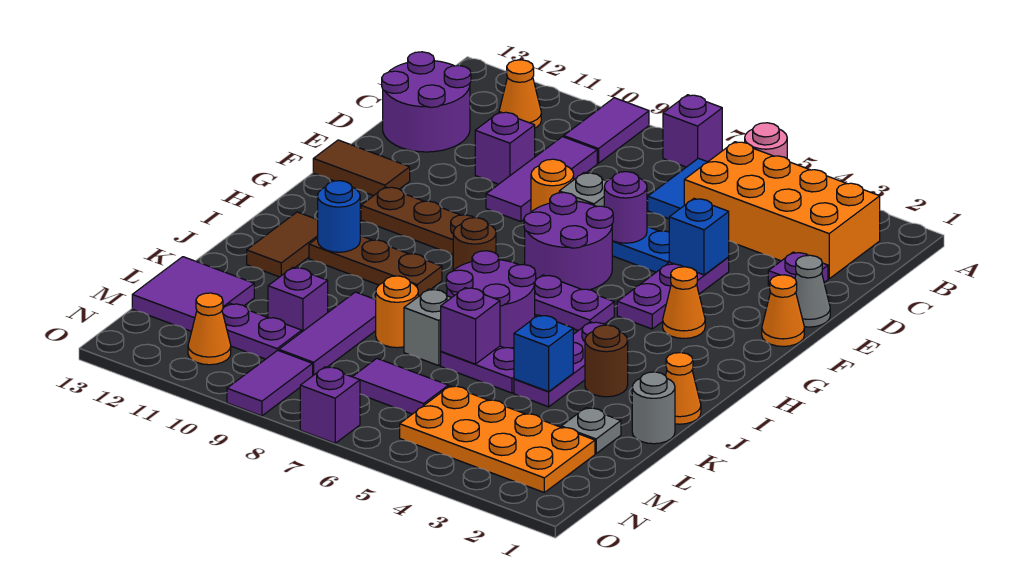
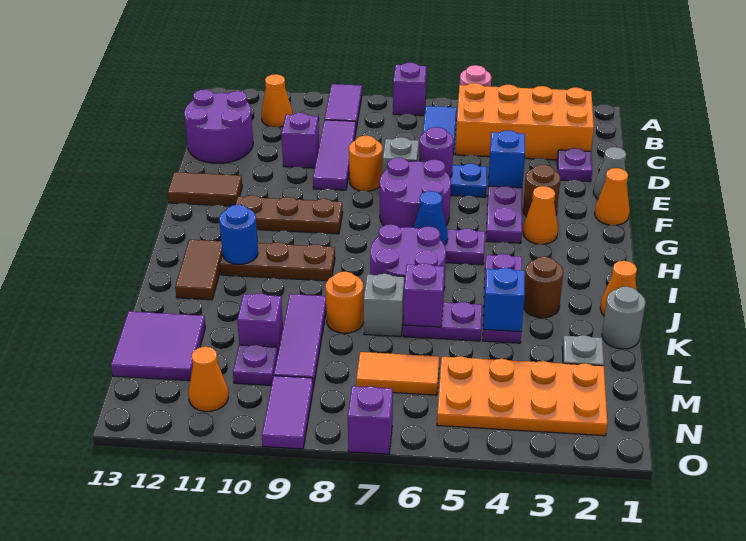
none -> blue cone H6 level 2
brown round brick H8 level 1 -> brown round brick F3 level 1
purple tile M6:M7 level 1 -> orange tile M6:M7 level 1
purple plate M10:M11 level 1 -> purple plate M10 level 1

